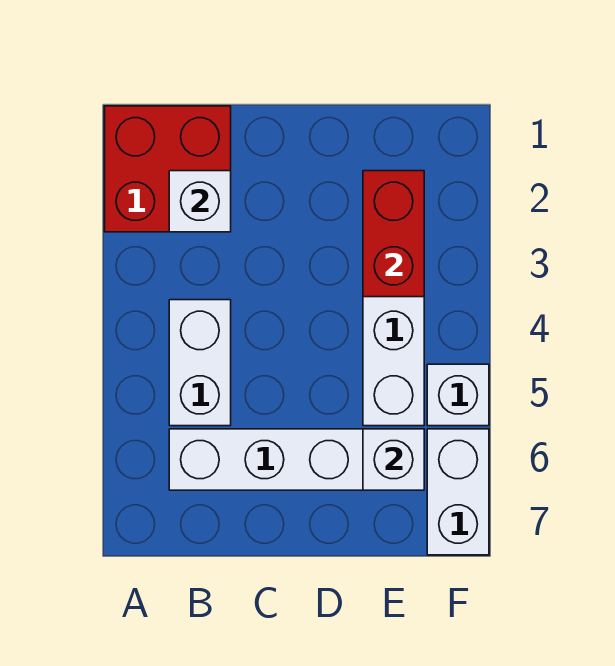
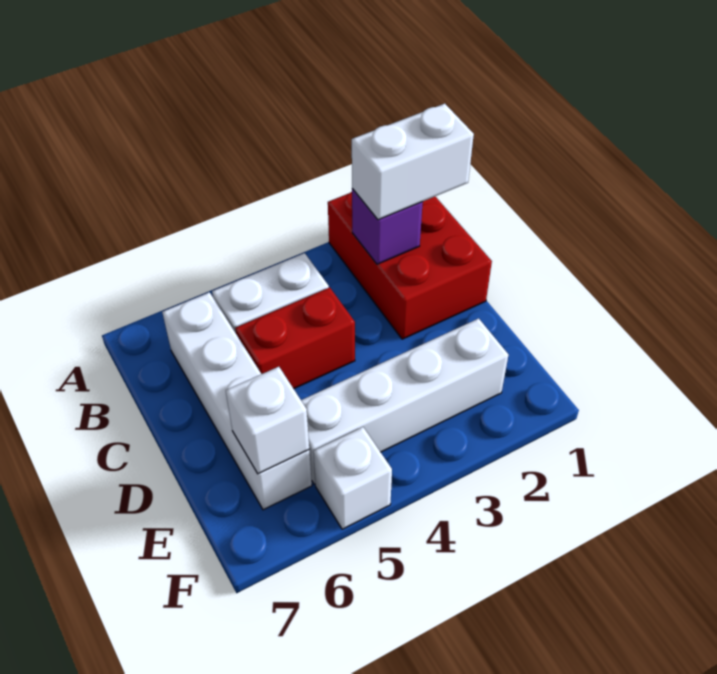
red brick A1:B2 level 1 -> red brick A1:C2 level 1
white brick B2 level 2 -> purple brick B2 level 2
red brick E2:E3 level 2 -> red brick C4:C5 level 1
white brick F6:F7 level 1 -> white brick B1:B2 level 3

